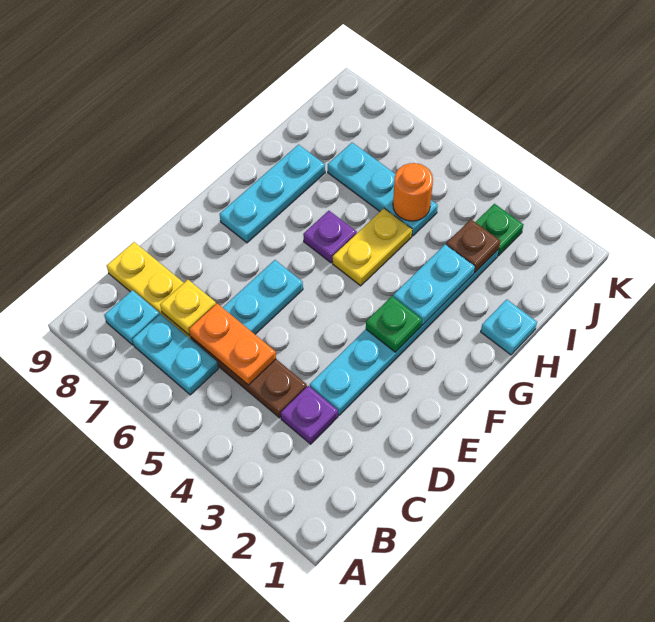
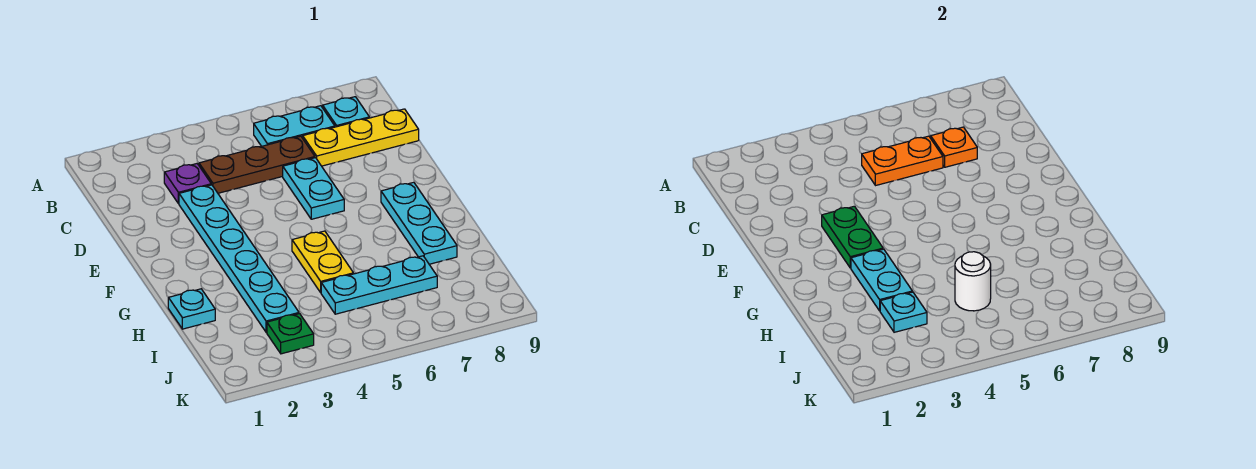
yellow plate C7 level 2 -> orange plate C7 level 2
green plate F3 level 2 -> green plate E3:F3 level 2
purple plate G6 level 1 -> none
brown plate I3 level 2 -> cyan plate I3 level 2
orange round brick I5 level 2 -> white round brick I5 level 2

